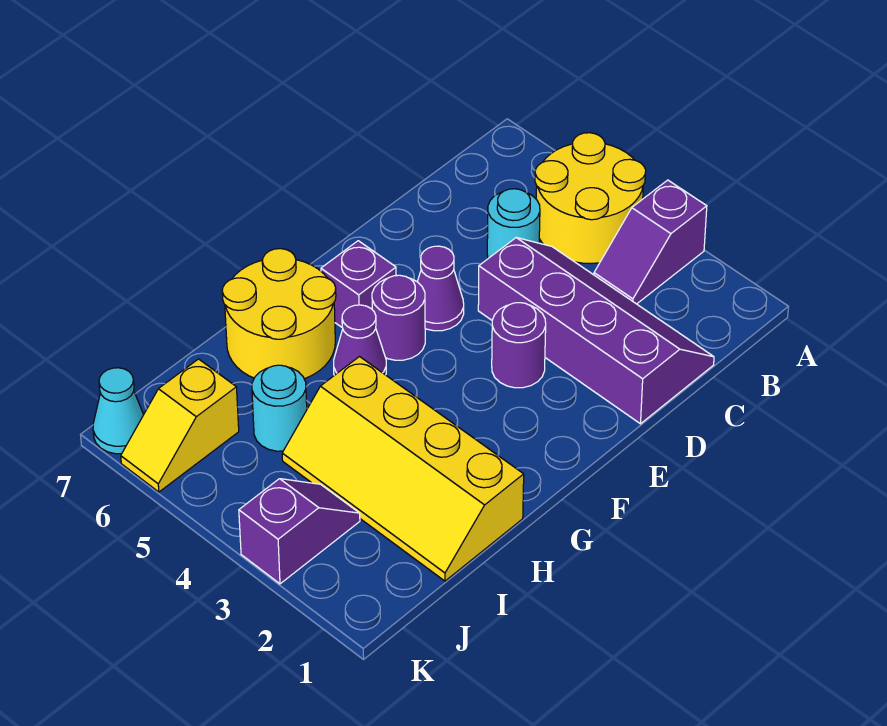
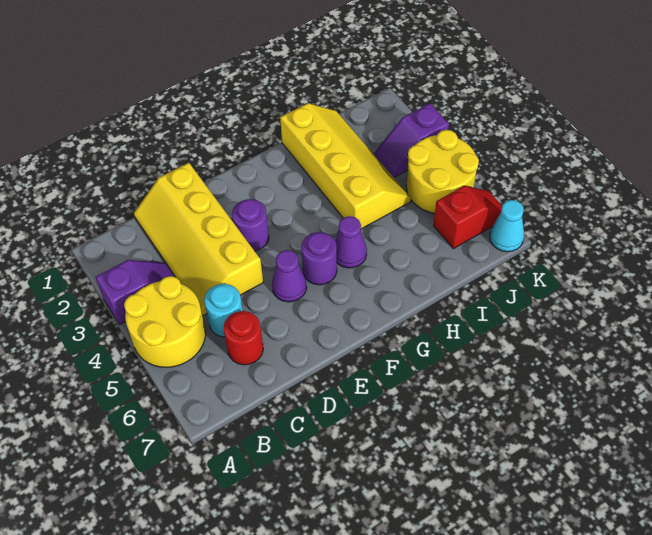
purple slope C1:D4 level 1 top D -> yellow slope C1:D4 level 1 top D
none -> red round brick C6 level 1
purple brick F6 level 1 -> none
yellow round brick G6:H7 level 1 -> yellow round brick J4:K5 level 1
cyan round brick I5 level 1 -> none
yellow slope J6:K6 level 1 top J -> red slope J6:K6 level 1 top J

